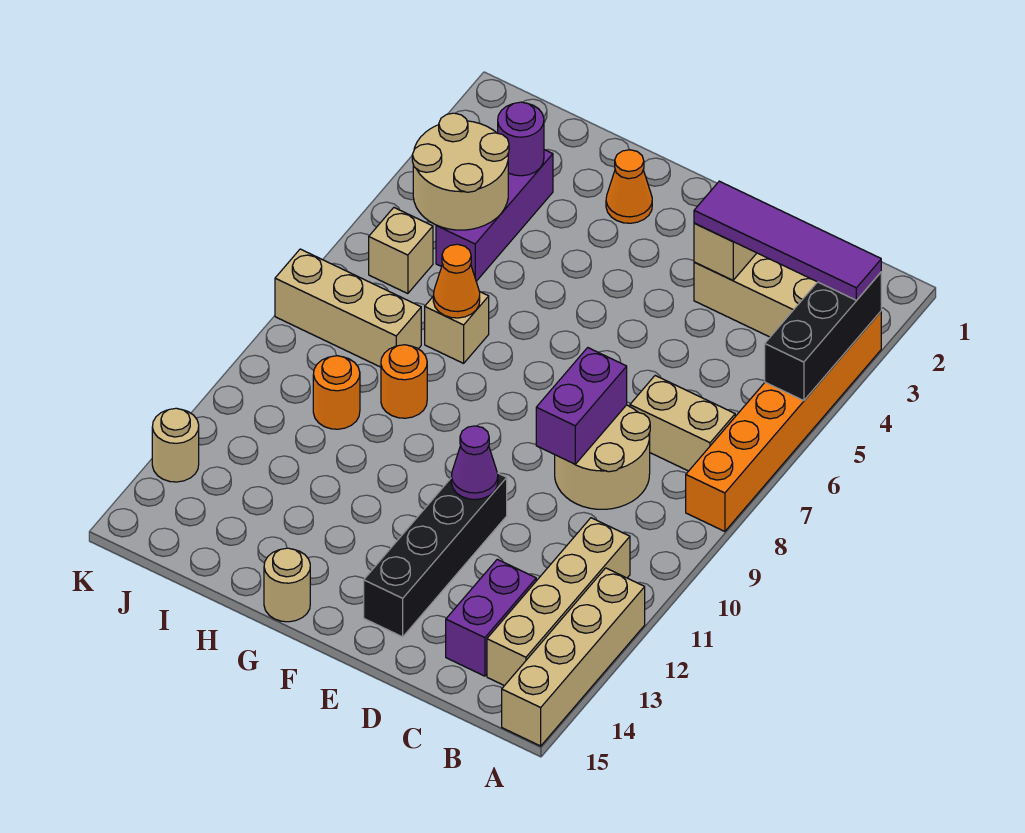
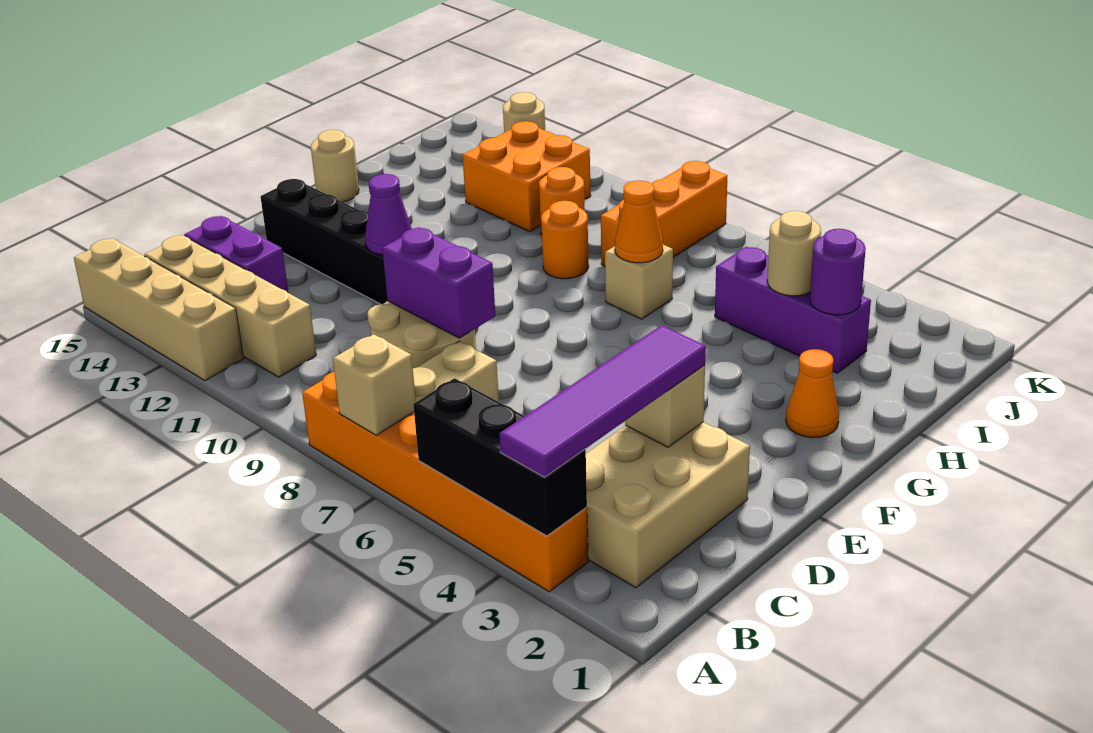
tan round brick I4:J5 level 2 -> tan round brick I4 level 2
tan brick I8:K8 level 1 -> orange brick I8:K8 level 1
none -> orange brick I11:J12 level 1
tan brick J6 level 1 -> tan brick A7 level 2

